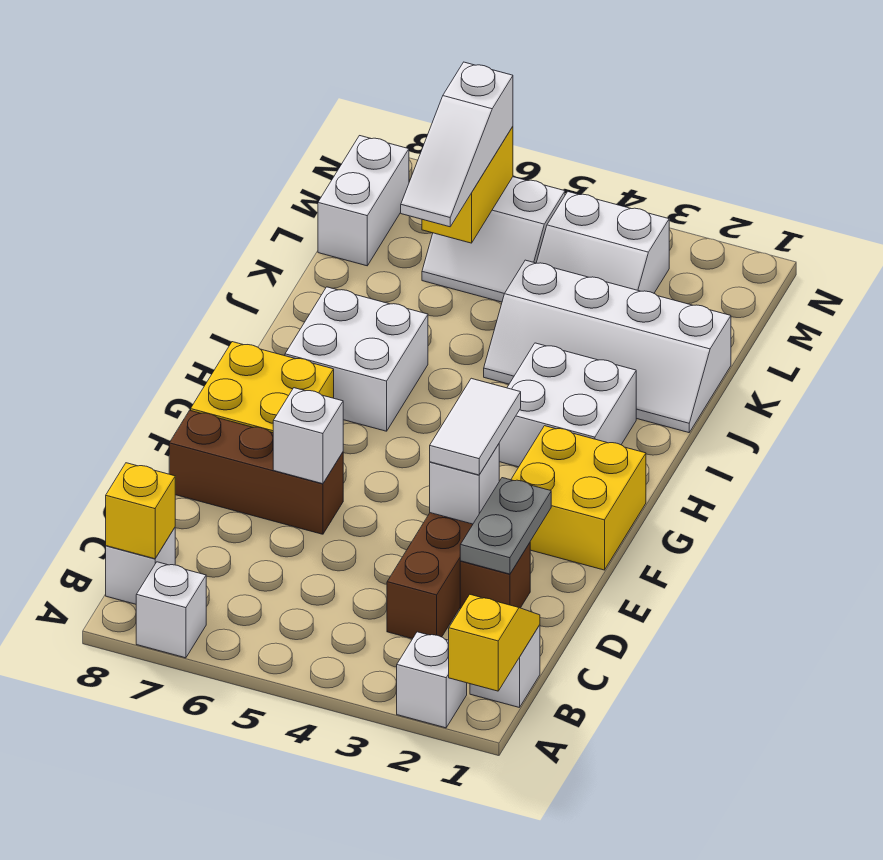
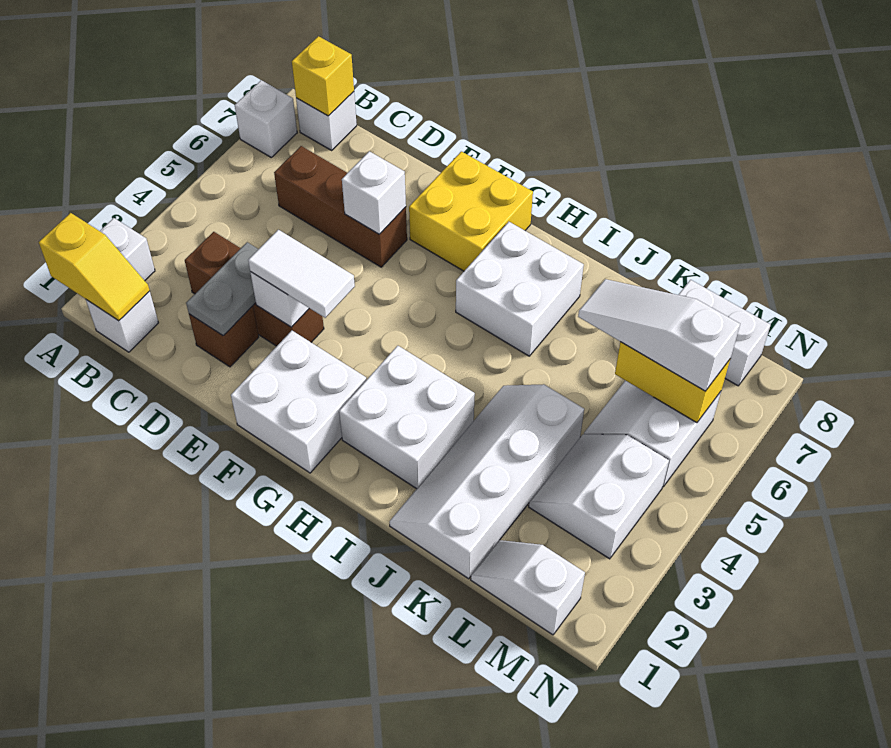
grey plate D2:E2 level 2 -> grey plate D2:D3 level 2
brown brick E6:E8 level 1 -> brown brick C6:E6 level 1
yellow brick F1:G2 level 1 -> white brick F1:G2 level 1
none -> white slope L1:M1 level 1 top M

